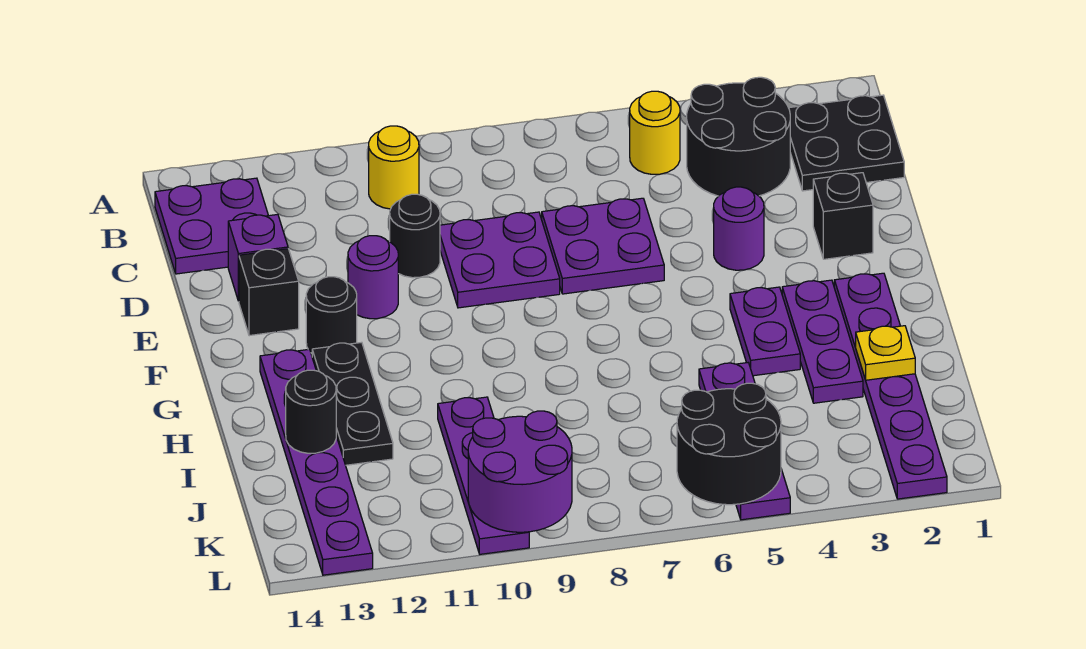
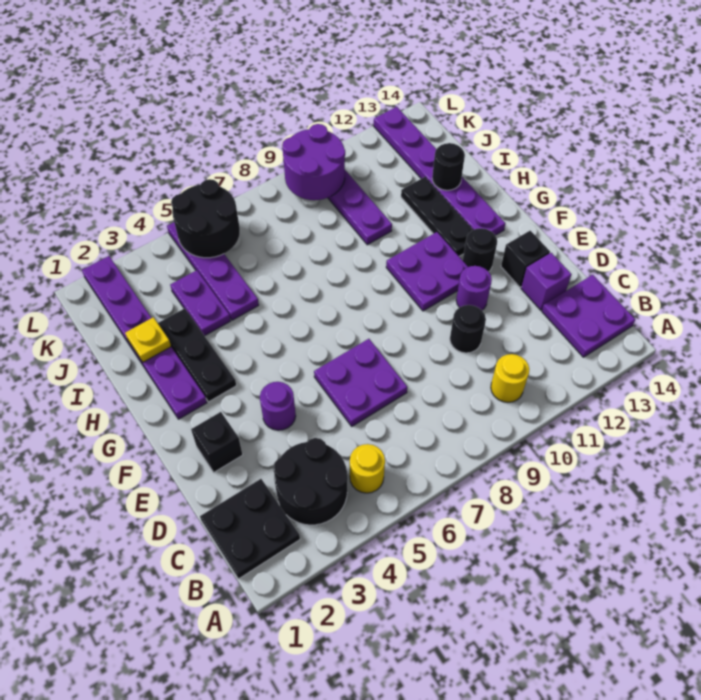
purple plate D8:E9 level 1 -> purple plate F10:G11 level 1
purple plate G3:I3 level 1 -> black plate G3:I3 level 1
purple plate G4:H4 level 1 -> purple plate I4:J4 level 1

